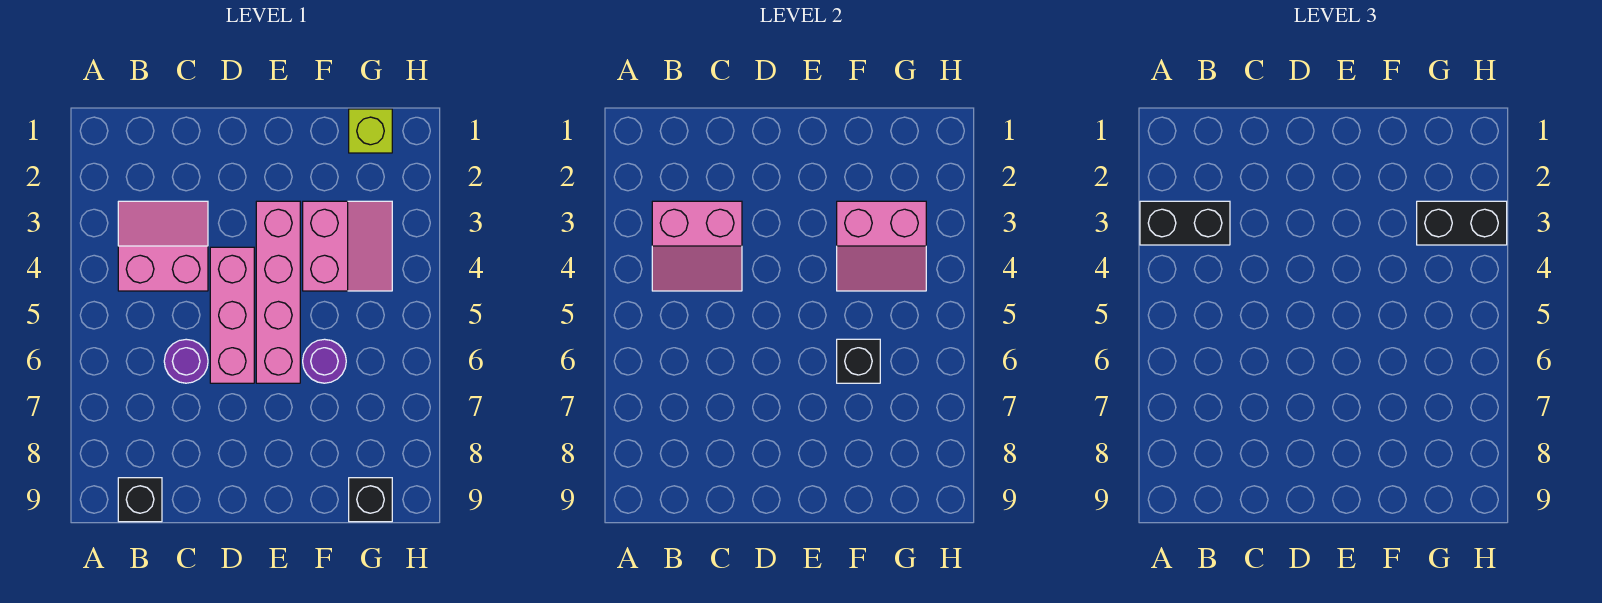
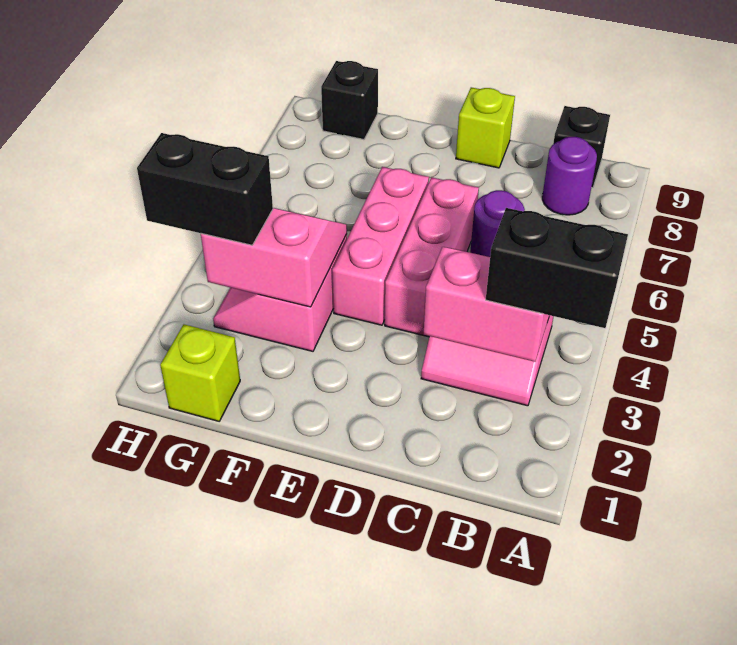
none -> lime brick D9 level 1
pink brick E3:E6 level 1 -> pink brick E4:E6 level 1
purple round brick F6 level 1 -> purple round brick B8 level 1
black brick F6 level 2 -> none

